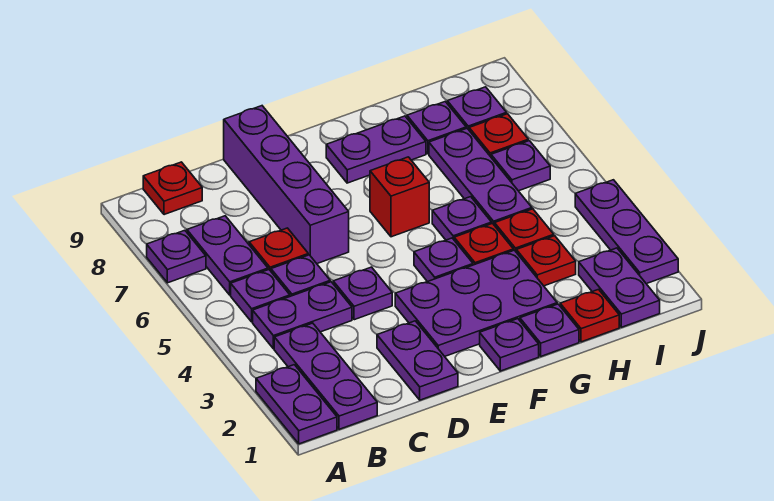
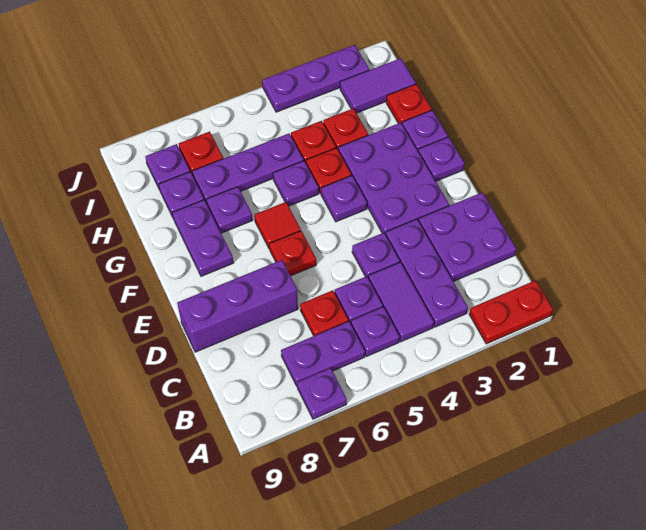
purple plate A1:A2 level 1 -> red plate A1:A2 level 1
purple plate B1:B3 level 1 -> purple plate B3:D3 level 1
purple plate B4:C4 level 1 -> purple tile B4:C4 level 1
red plate B9 level 1 -> red plate E6 level 1
purple plate D1:D2 level 1 -> purple plate C1:D2 level 1
purple brick D6:D9 level 1 -> purple brick D7:D9 level 1
red brick F6 level 1 -> red tile F6 level 1
purple plate I1:I2 level 1 -> purple tile I1:I2 level 1
purple plate I6 level 1 -> purple plate G7 level 1

